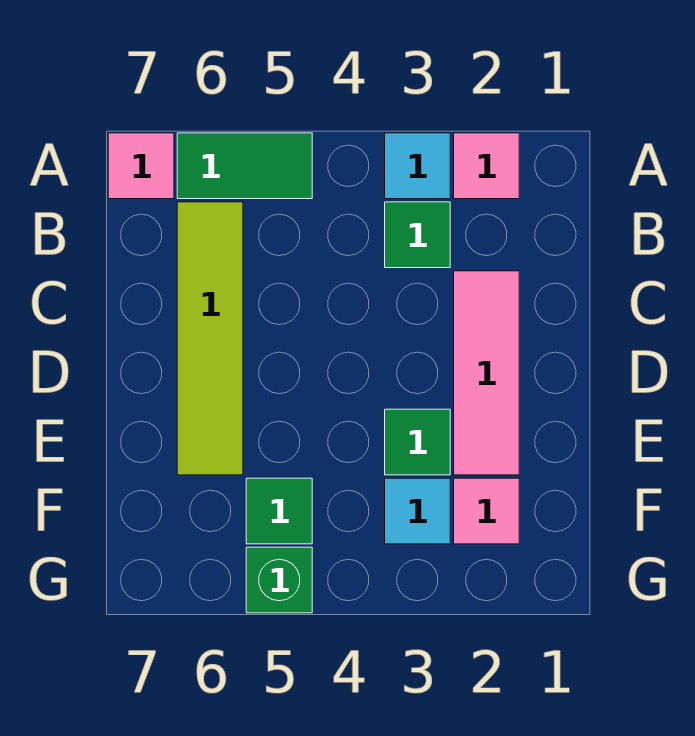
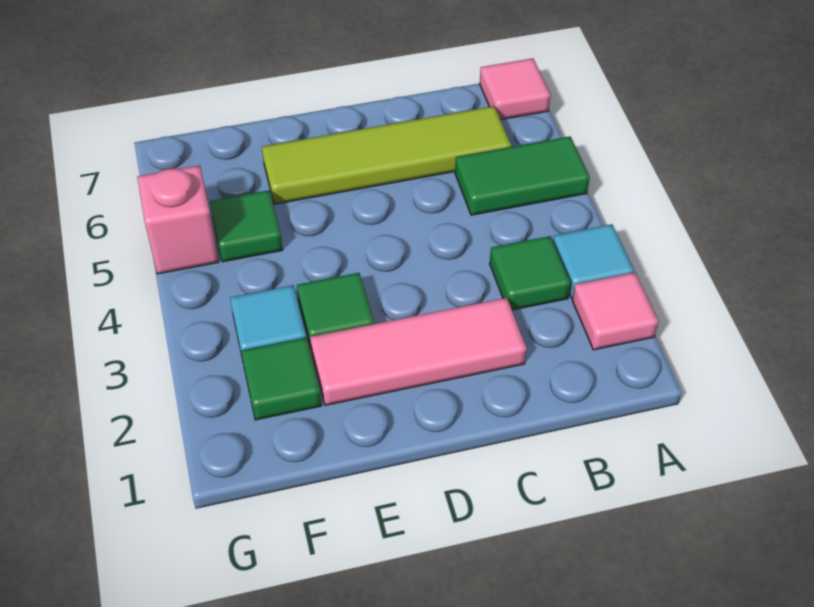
green tile A5:A6 level 1 -> green tile A5:B5 level 1
pink tile F2 level 1 -> green tile F2 level 1
green brick G5 level 1 -> pink brick G5 level 1

